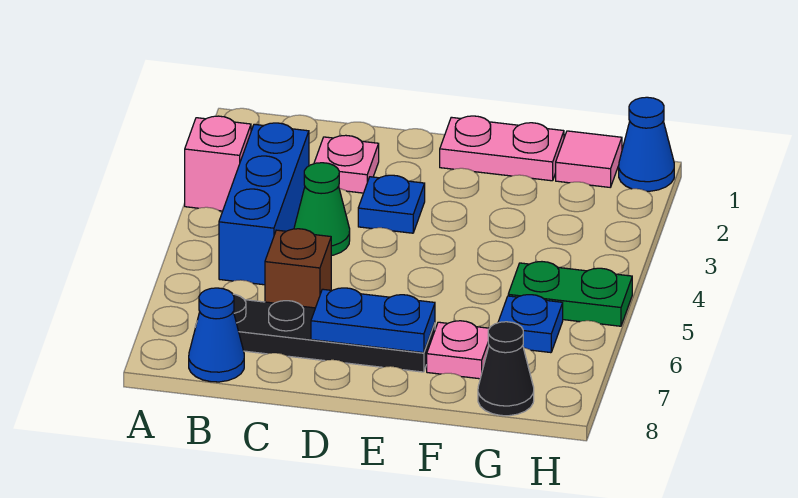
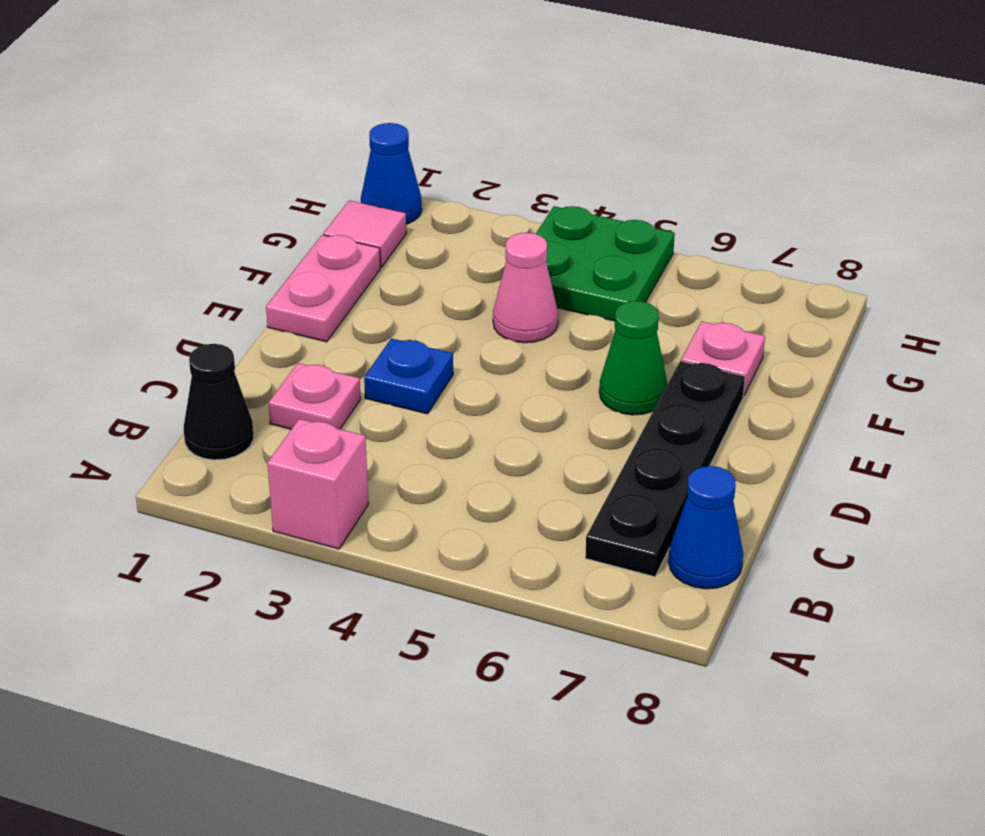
blue brick B3:B5 level 1 -> none
green cone C4 level 1 -> green cone E6 level 1
brown brick C6 level 1 -> none
blue plate D7:E7 level 2 -> none
none -> pink cone F4 level 1
green plate G5:H5 level 1 -> green plate G4:H5 level 1
blue plate G6 level 1 -> none
black cone G8 level 1 -> black cone B1 level 1

